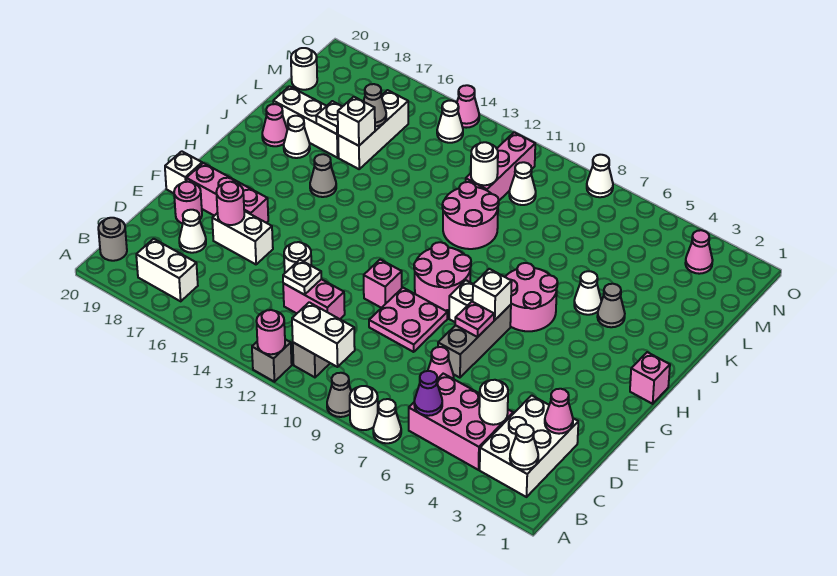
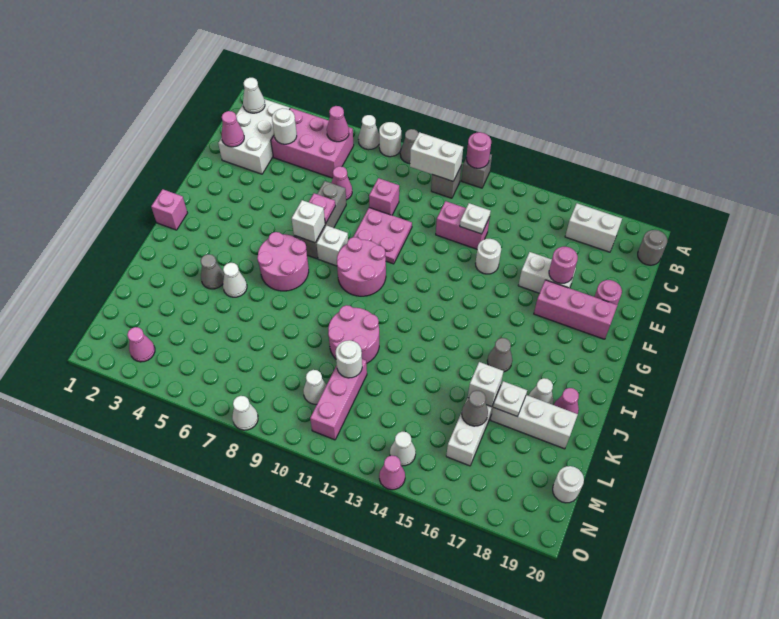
purple cone B6 level 2 -> pink cone B6 level 2
white cone D18 level 1 -> none
pink brick F11 level 1 -> pink brick D9 level 1
white brick F20 level 1 -> none

